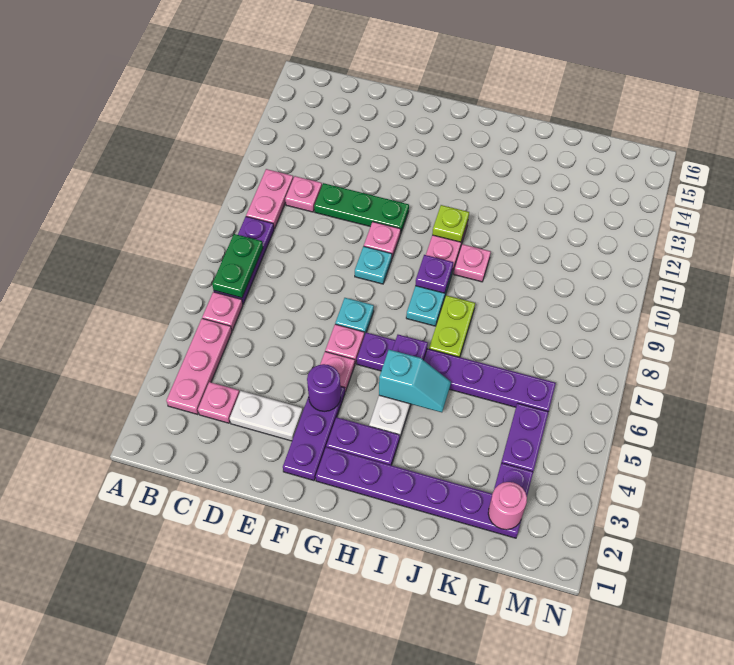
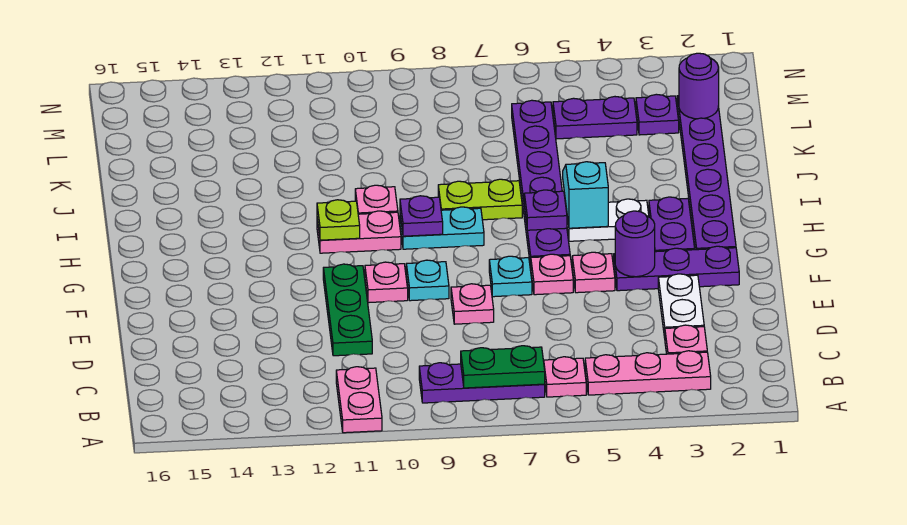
pink plate B10:B11 level 1 -> pink plate A11:B11 level 1
pink plate C11 level 1 -> pink plate E8 level 1
pink round brick L2 level 2 -> purple round brick L2 level 2

